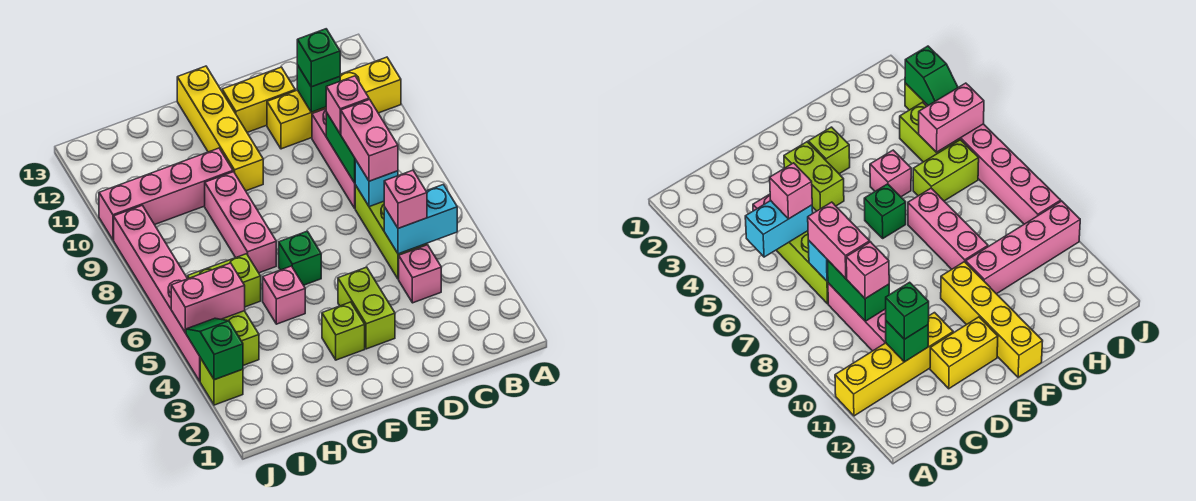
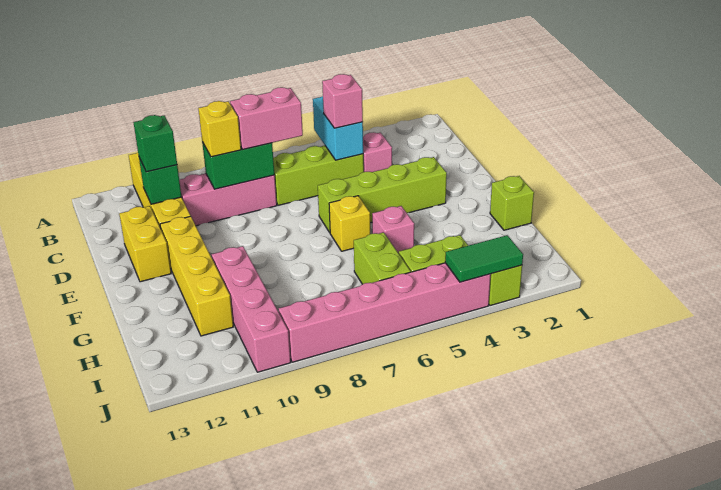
cyan brick C7 level 2 -> none
pink brick C9 level 3 -> yellow brick C9 level 3
lime brick E3:E4 level 1 -> lime brick E3:E6 level 1
lime brick F3 level 1 -> lime brick G1 level 1
green brick F6 level 1 -> yellow brick F6 level 1
yellow brick F10:F13 level 1 -> yellow brick E11:H11 level 1
pink brick G7:G9 level 1 -> none
pink brick I5:J5 level 2 -> none
green slope J3:J4 level 2 top 3 -> green tile J3:J4 level 2

